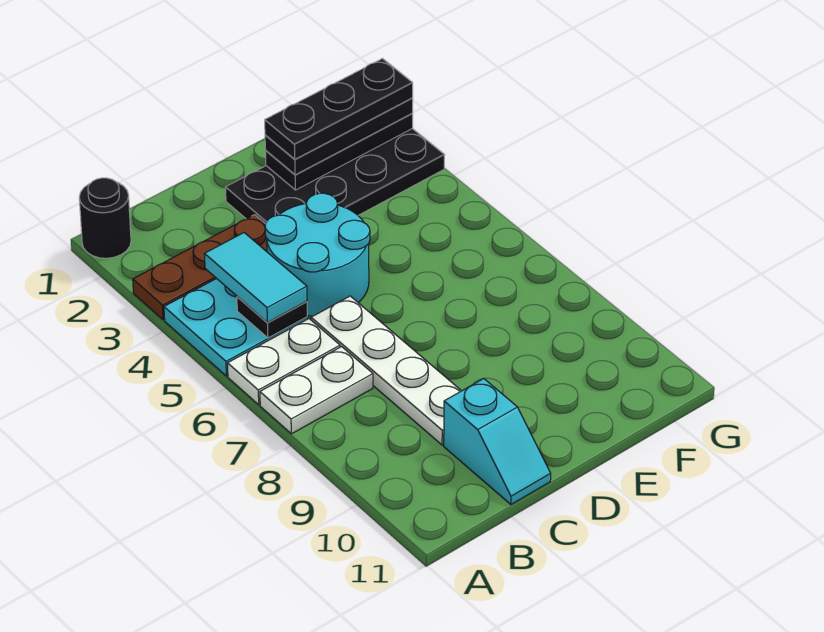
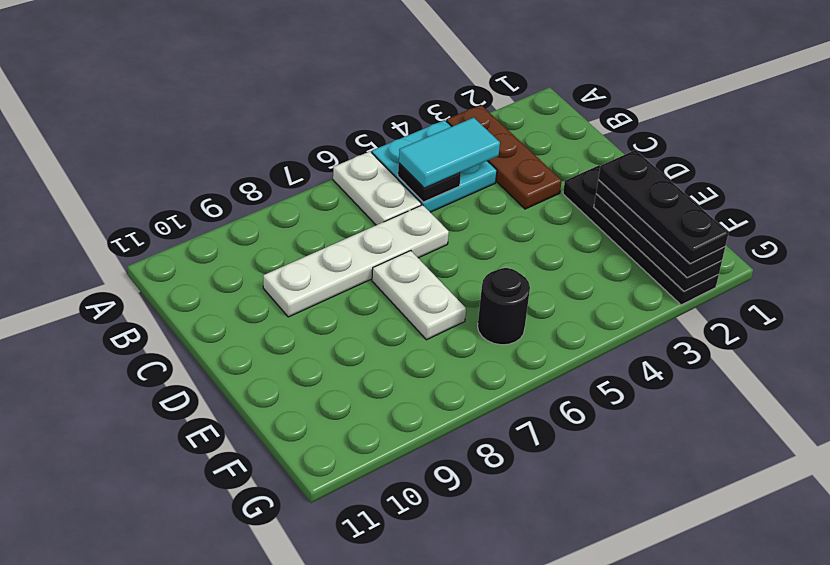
black round brick A1 level 1 -> black round brick F6 level 1
white plate A7:B7 level 1 -> white plate D7:E7 level 1
cyan round brick C4:D5 level 1 -> none
cyan slope C10:C11 level 1 top 10 -> none
black plate D2:G3 level 1 -> black plate D2:G2 level 1

